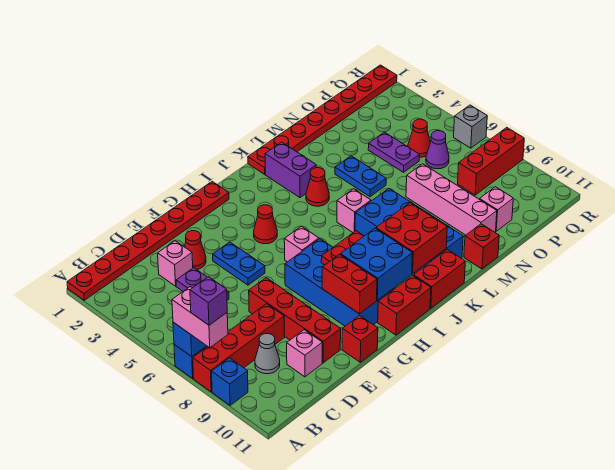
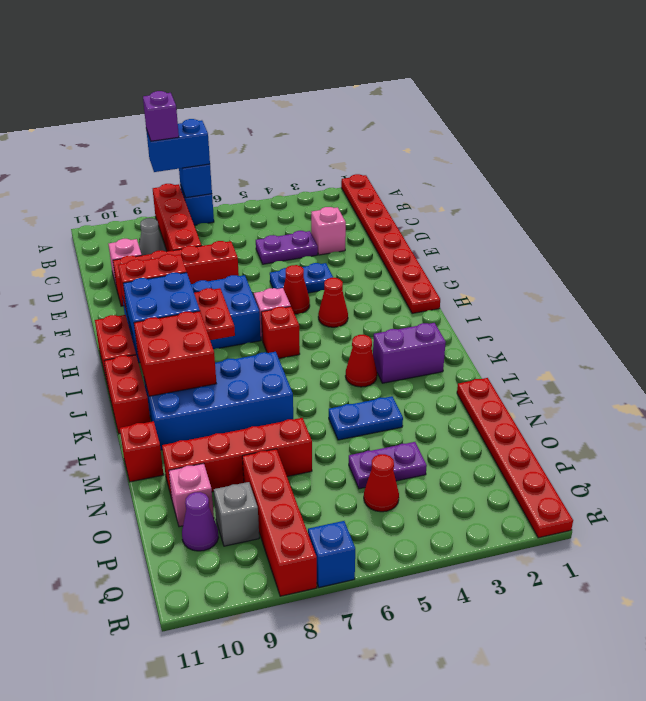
pink brick A7:A8 level 3 -> blue brick A7:A8 level 3
blue brick A9 level 1 -> blue brick R7 level 1
red cone E3 level 1 -> red cone G5 level 1
red brick F11 level 1 -> red brick I6 level 1
red plate K1:R1 level 1 -> red plate M1:R1 level 1
pink brick K6 level 1 -> none
pink brick N7:N10 level 1 -> red brick N7:N10 level 1
purple cone P6 level 1 -> purple cone P10 level 1
red brick P8:R8 level 1 -> red brick O8:R8 level 1
grey brick R6 level 1 -> grey brick P9 level 1

